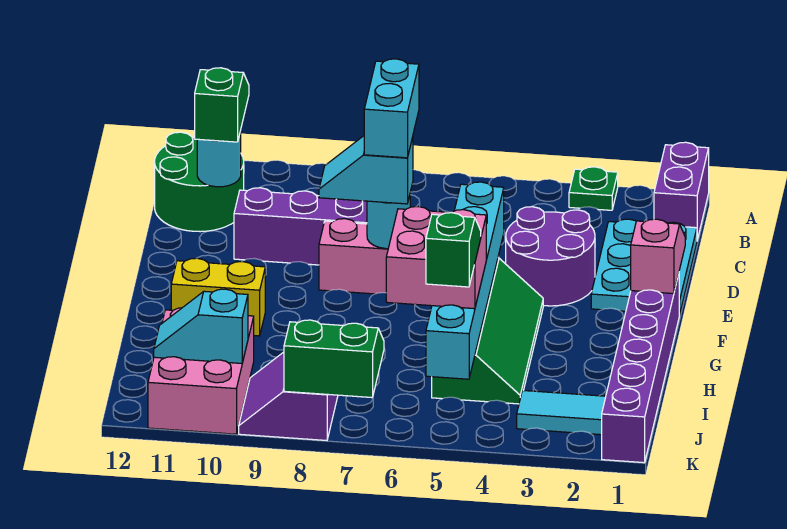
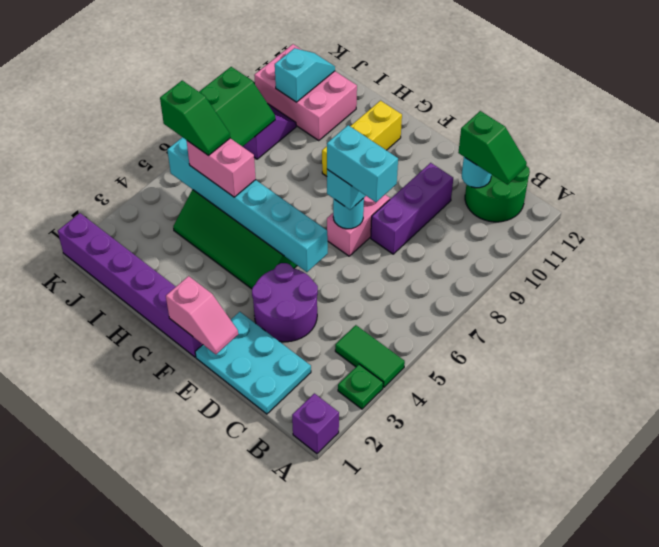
purple brick A1:B1 level 1 -> purple brick A1 level 1
none -> green tile A4:B4 level 1
yellow brick G10:G11 level 1 -> yellow brick G9:G11 level 1
pink brick H5:I6 level 3 -> pink brick H5:I5 level 3
cyan tile J2:J3 level 1 -> none

